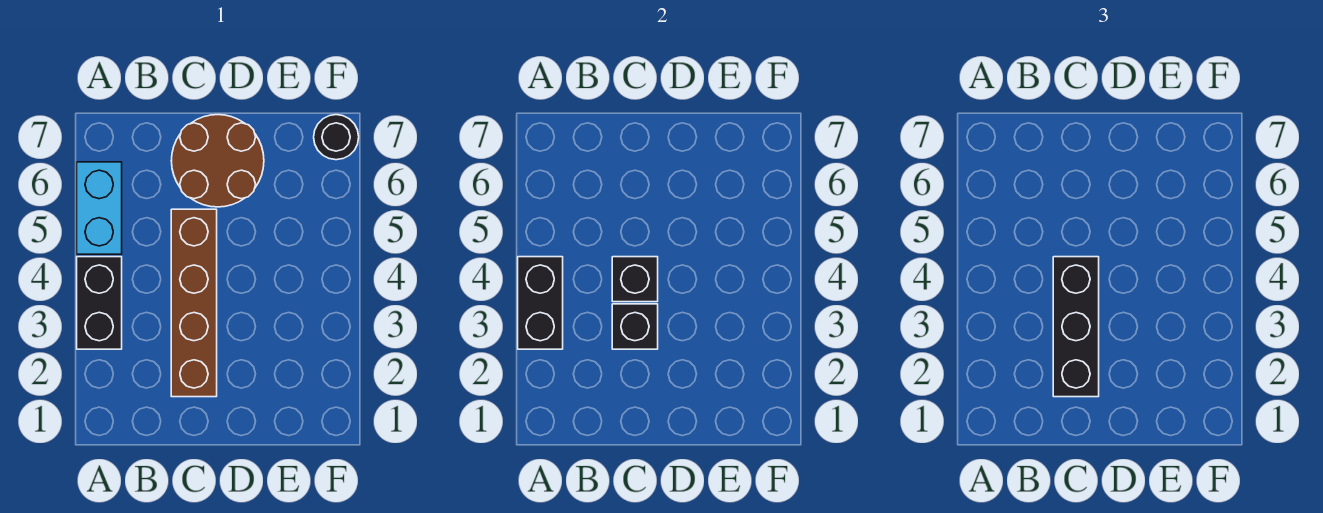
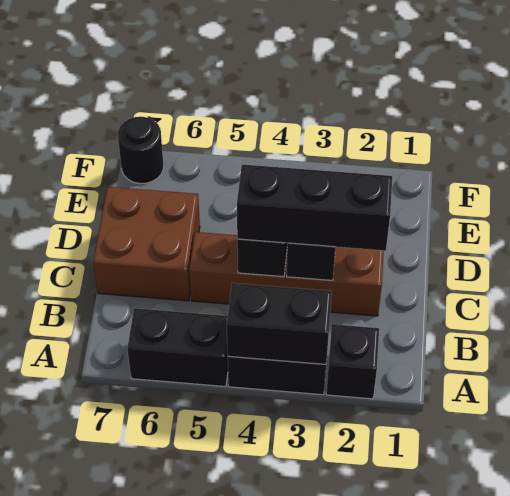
none -> black brick A2 level 1
cyan brick A5:A6 level 1 -> black brick A5:A6 level 1
brown round brick C6:D7 level 1 -> brown brick C6:D7 level 1

